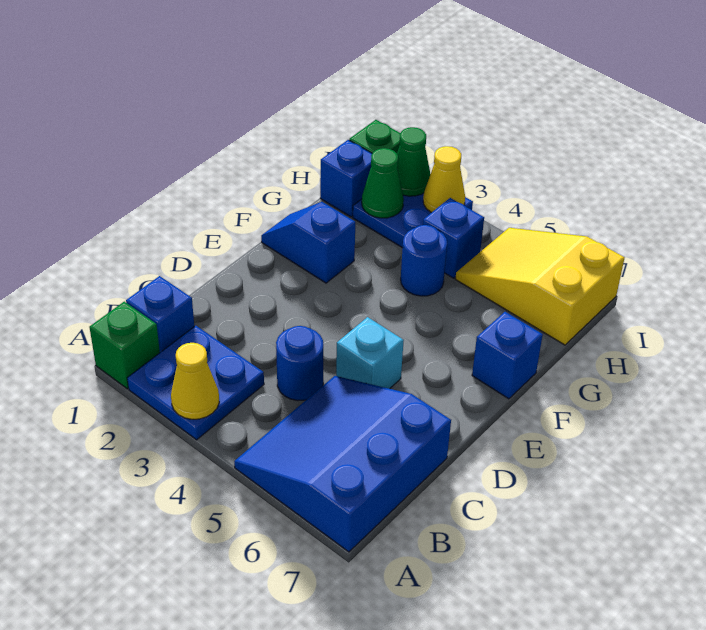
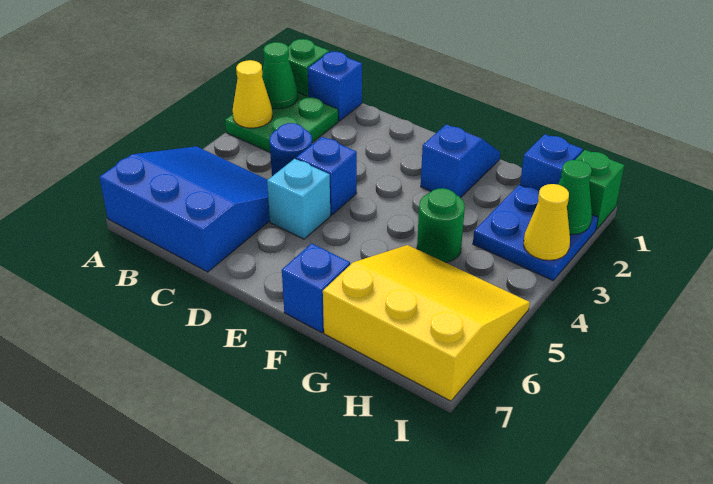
blue plate A2:B3 level 1 -> green plate A2:B3 level 1
blue round brick G4 level 1 -> green round brick G4 level 1
green cone H2 level 2 -> green cone A2 level 2
blue brick H4 level 1 -> blue brick D4 level 1
yellow slope H5:I7 level 1 top 7 -> yellow slope G5:I7 level 1 top 7

